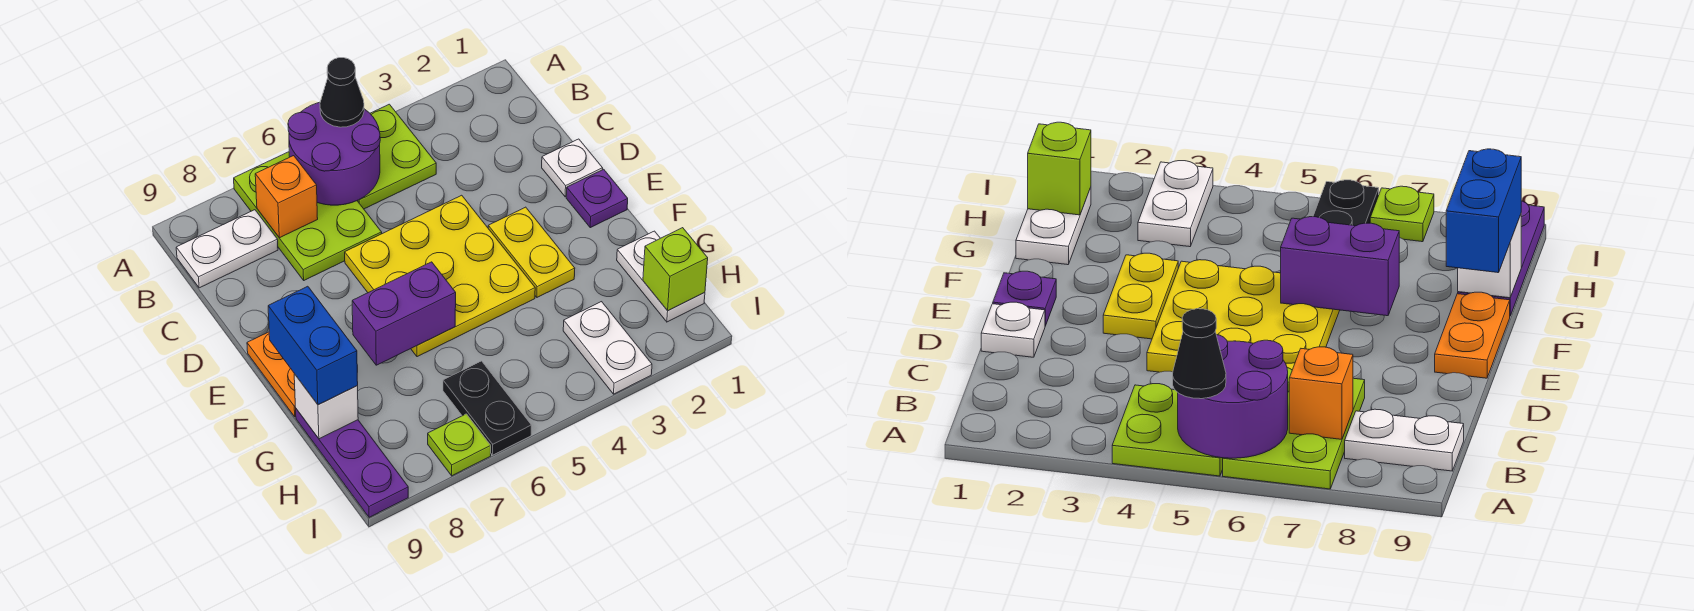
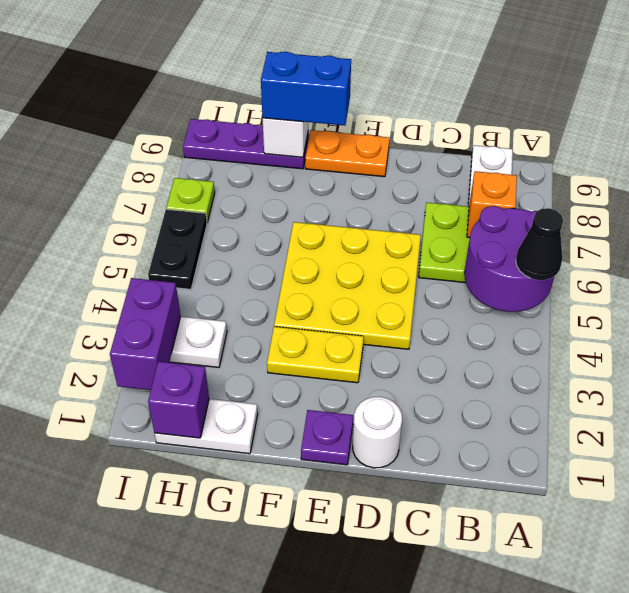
lime plate A4:B5 level 1 -> none
white plate D1 level 1 -> white round brick D1 level 1
purple brick F6:F7 level 2 -> purple brick I2:I3 level 2
lime brick H1 level 2 -> purple brick H1 level 2
black plate H6:I6 level 1 -> black plate I5:I6 level 1

